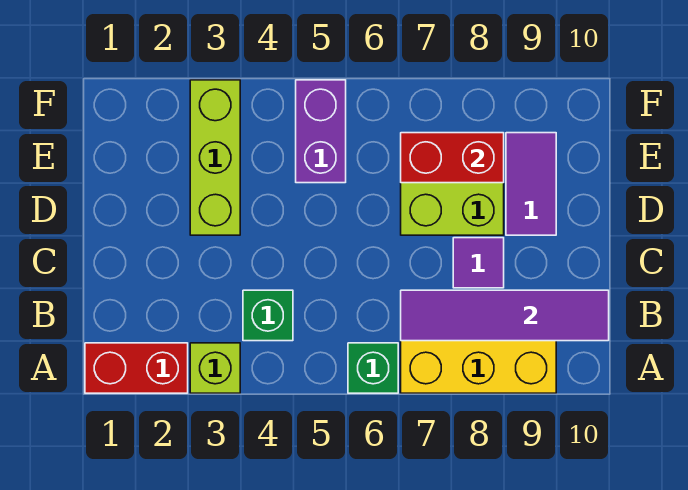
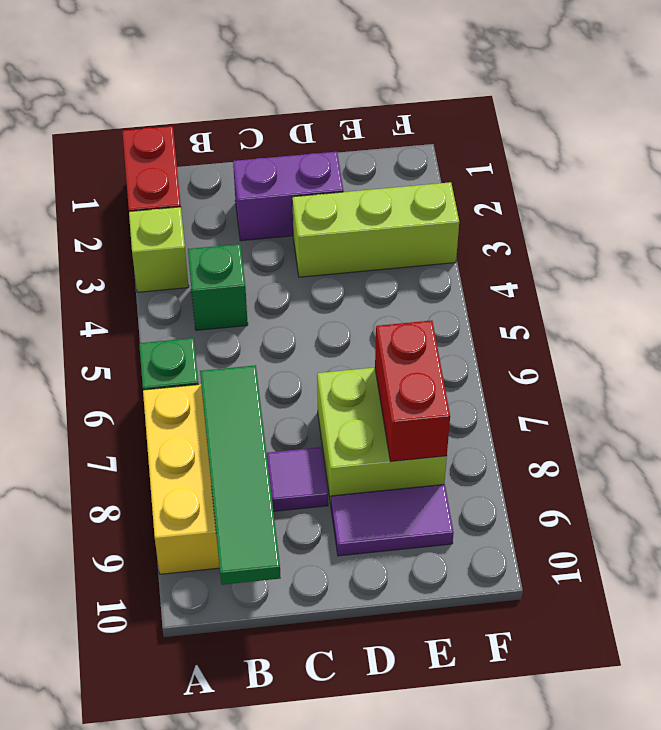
purple tile B7:B10 level 2 -> green tile B7:B10 level 2
purple brick E5:F5 level 1 -> purple brick C2:D2 level 1

